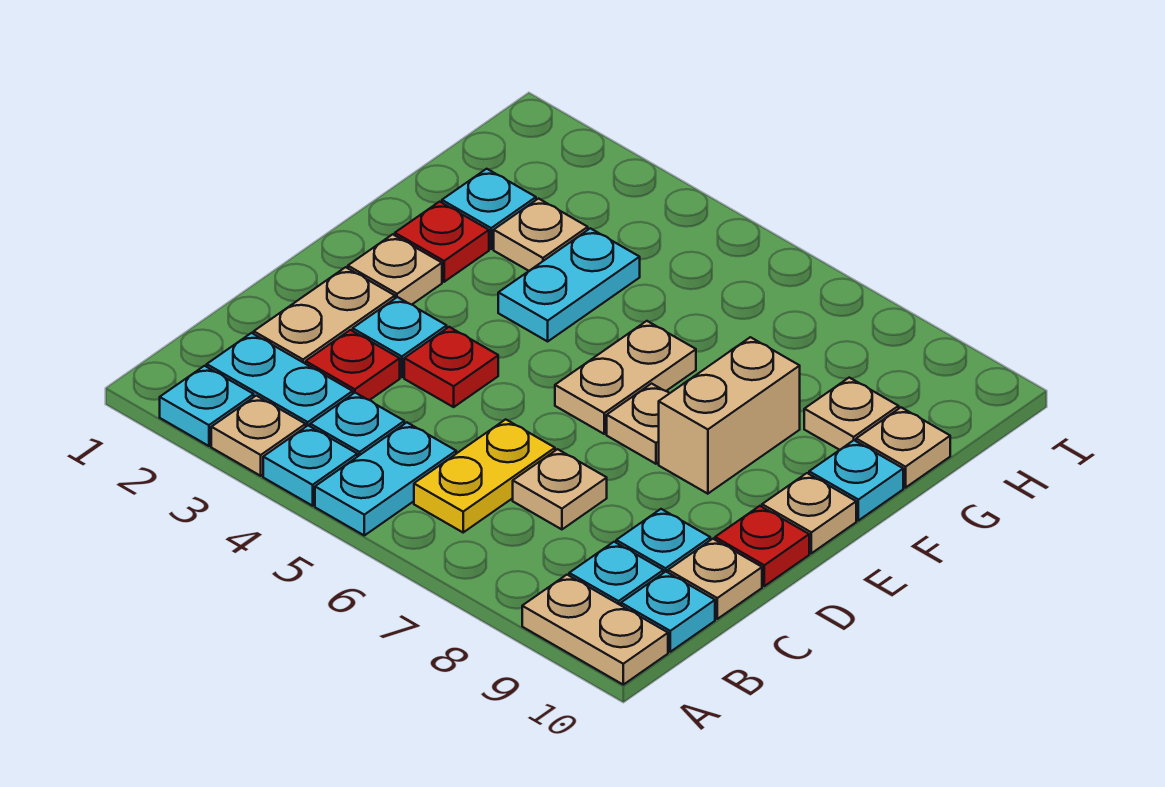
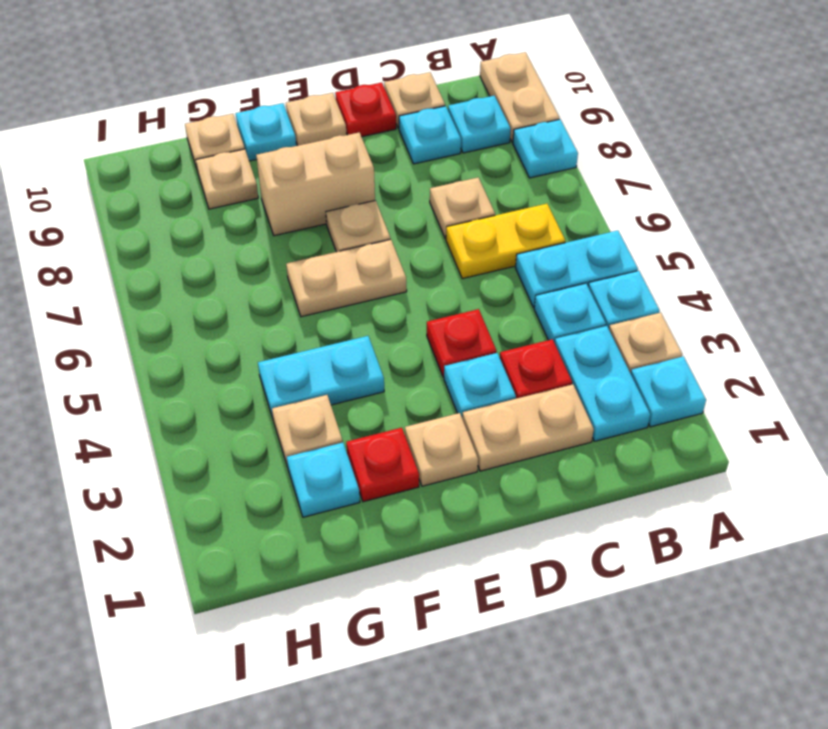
cyan plate B10 level 1 -> cyan plate A8 level 1

